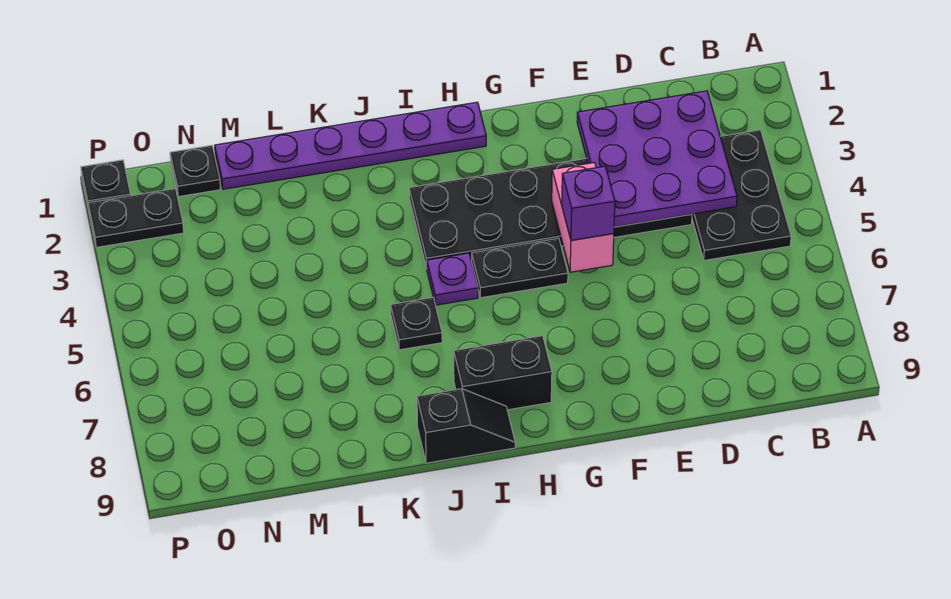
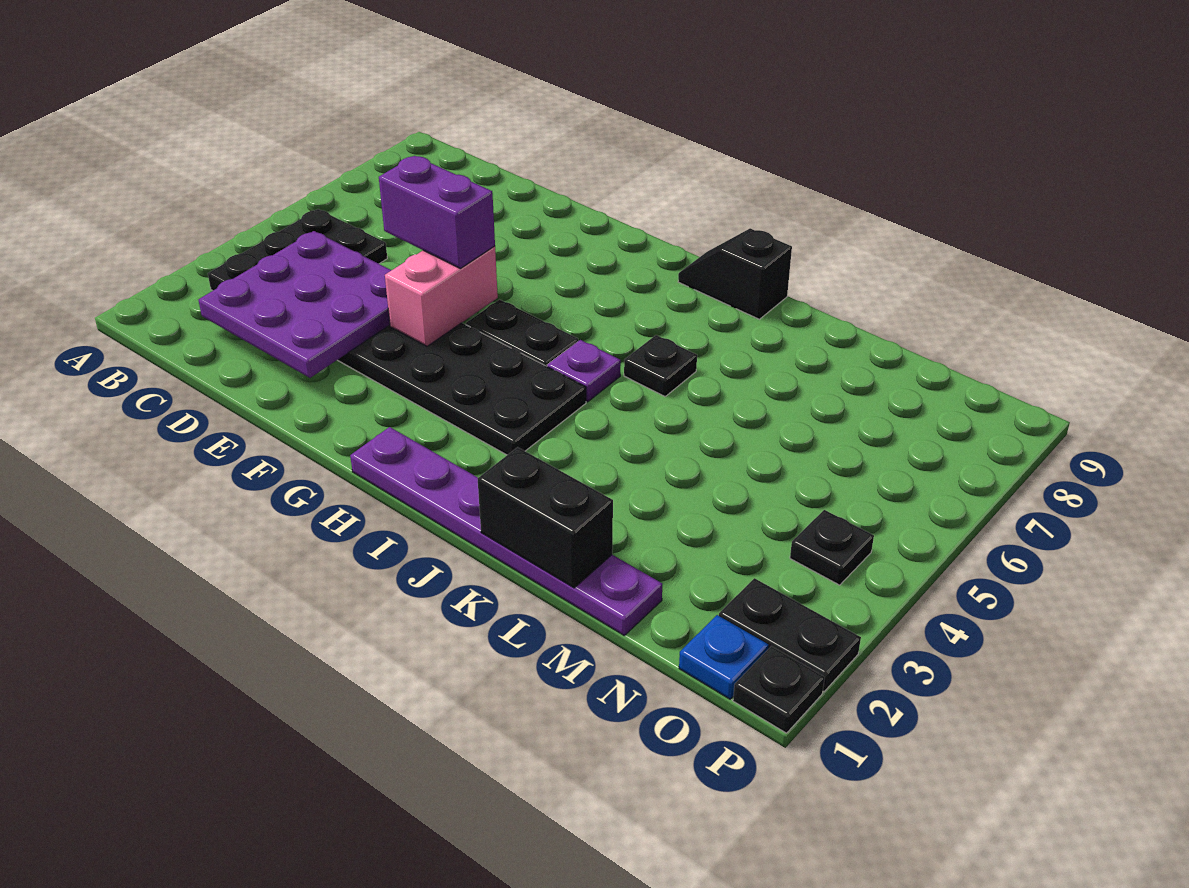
purple brick F5 level 3 -> purple brick E5:F5 level 3
black brick H8:I8 level 1 -> black brick K1:L1 level 2
black plate N1 level 1 -> black plate O4 level 1
none -> blue plate O1 level 1

